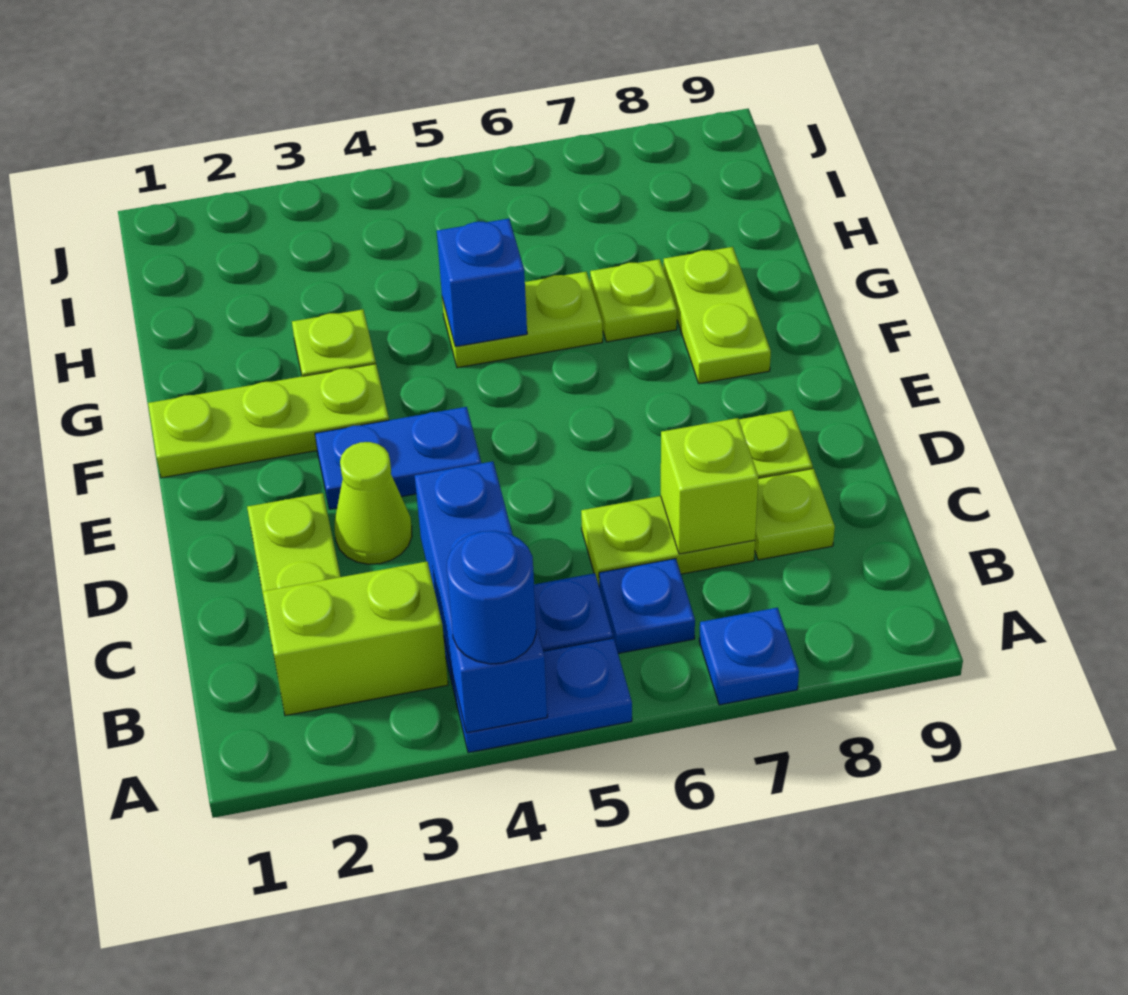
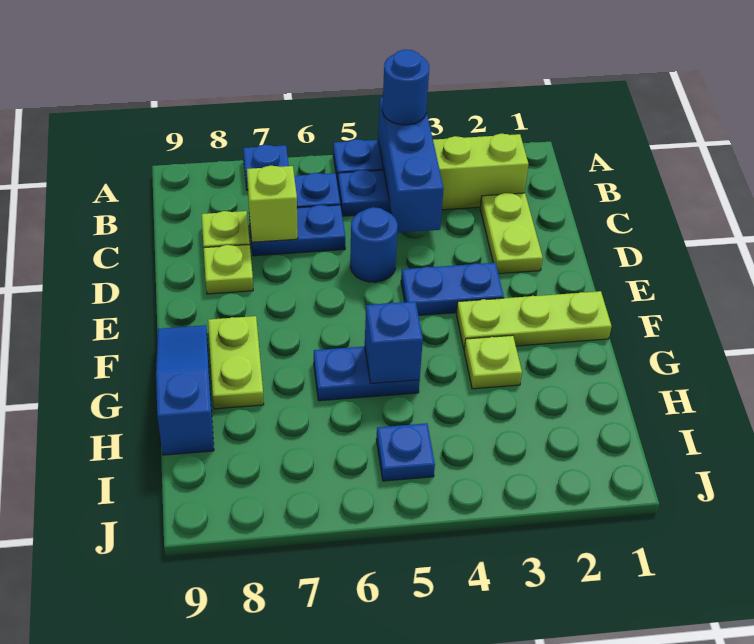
lime plate C6:C7 level 1 -> blue plate C6:C7 level 1
lime cone D3 level 1 -> none
none -> blue round brick D5 level 1
none -> blue slope F9:H9 level 1 top H
lime plate G5:G6 level 1 -> blue plate G5:G6 level 1
lime plate G7 level 1 -> none
none -> blue plate I5 level 1

